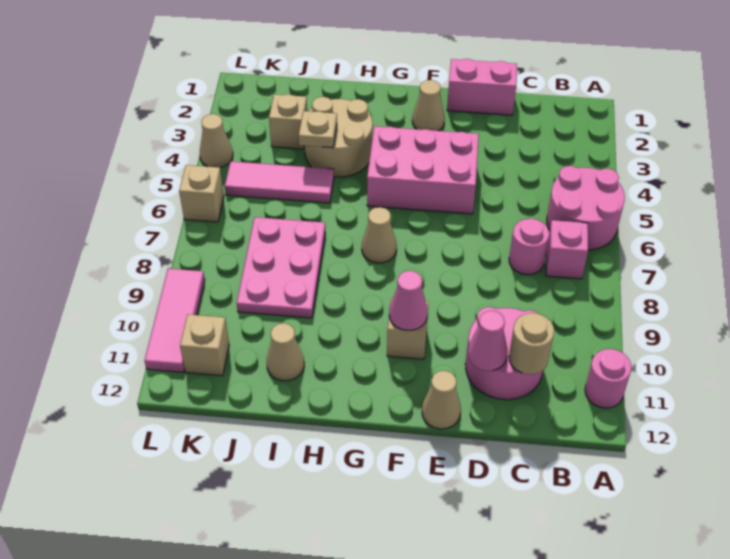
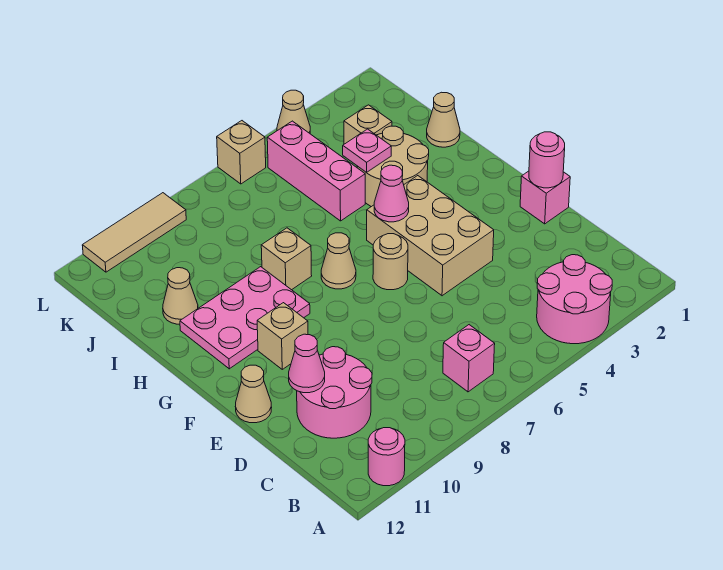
pink round brick A5:B6 level 1 -> pink round brick A3:B4 level 1
pink round brick C7 level 1 -> pink round brick E1 level 2
tan round brick C11 level 2 -> tan round brick F6 level 1
pink brick D1:E1 level 1 -> pink brick E1 level 1
pink brick E4:G5 level 1 -> tan brick E4:G5 level 1
tan cone F2 level 1 -> tan cone I1 level 1
pink cone F10 level 2 -> pink cone G5 level 2
tan plate I4 level 2 -> pink plate I4 level 2
pink tile I5:K5 level 1 -> pink brick I5:K5 level 1
pink plate I7:J9 level 1 -> pink plate G9:H11 level 1
tan brick K11 level 1 -> tan brick H8 level 1
pink tile L9:L11 level 1 -> tan tile L9:L11 level 1

